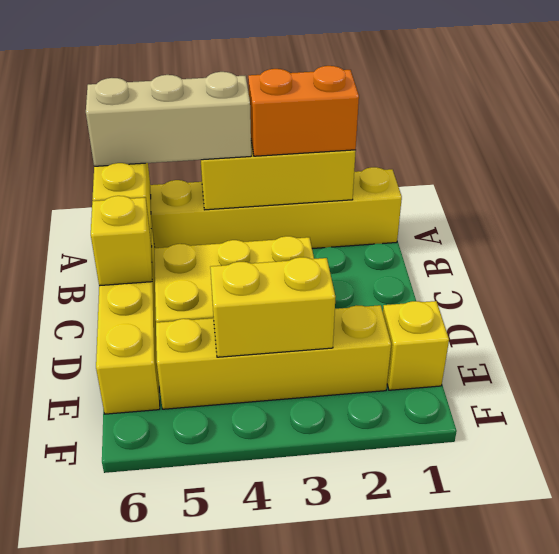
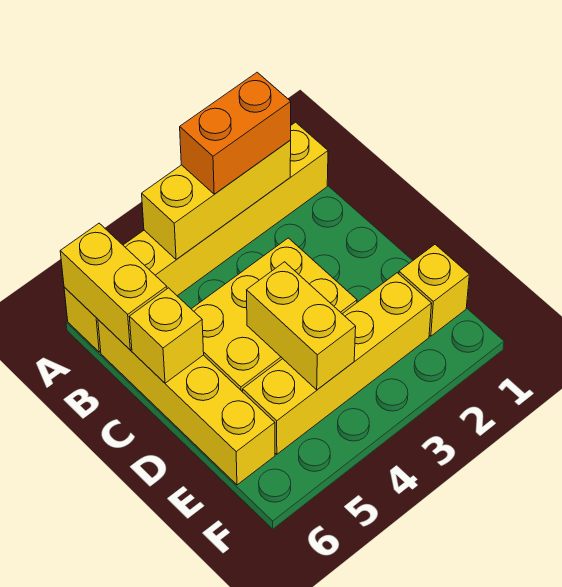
tan brick A4:A6 level 3 -> none
yellow brick E3:E4 level 2 -> yellow brick D4:E4 level 2

